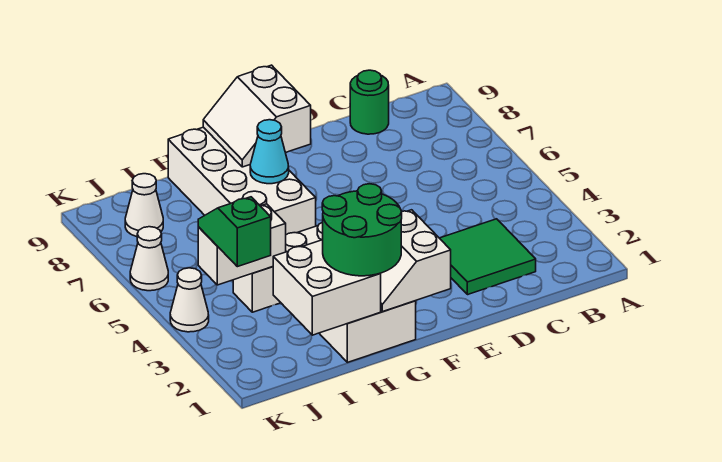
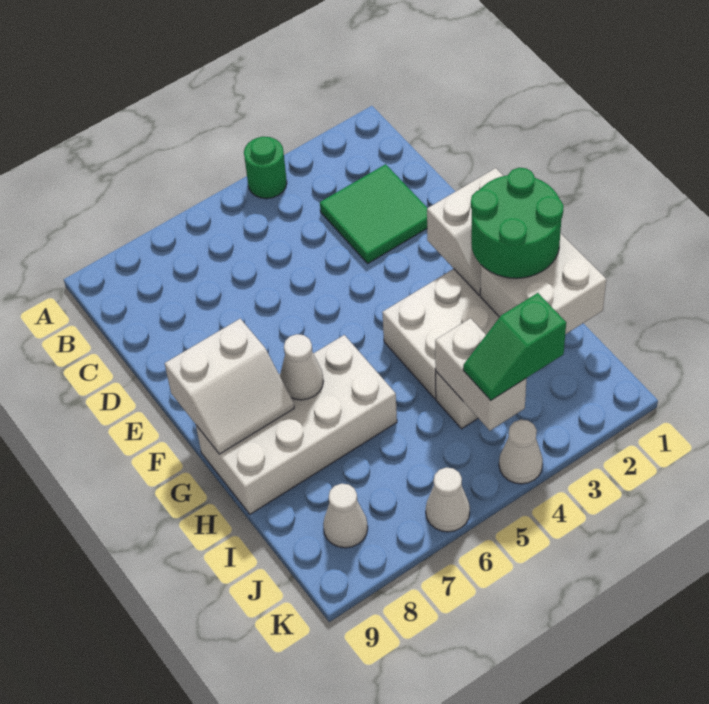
green round brick C9 level 1 -> green round brick A4 level 1
cyan cone G7 level 2 -> white cone G7 level 2

